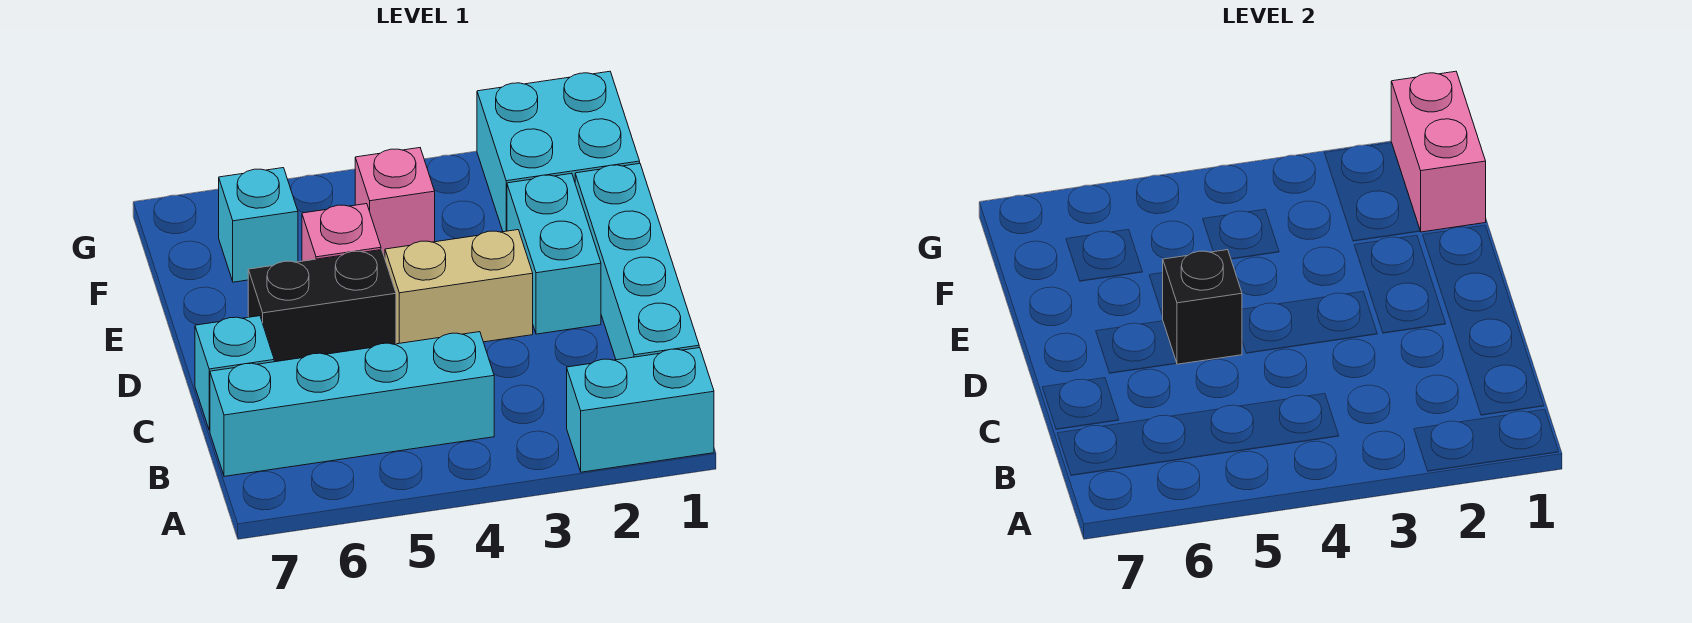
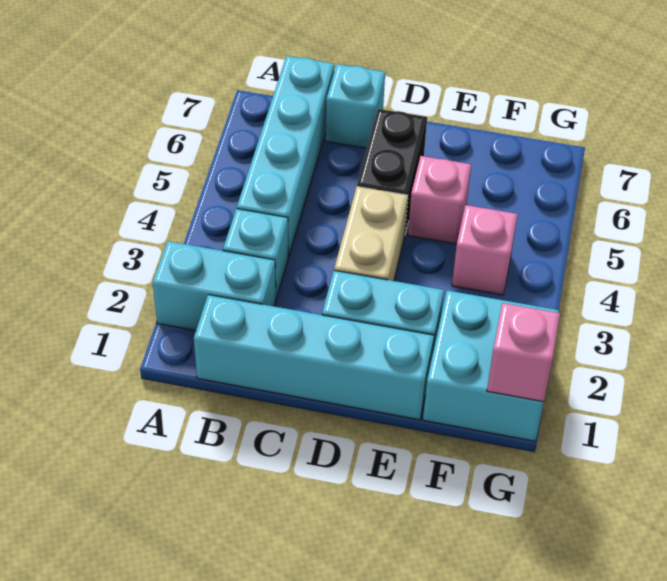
cyan brick A1:A2 level 1 -> cyan brick A2:B2 level 1
black brick D5 level 2 -> none
pink brick F1:G1 level 2 -> pink brick G1 level 2
cyan brick F6 level 1 -> cyan brick B3 level 1

